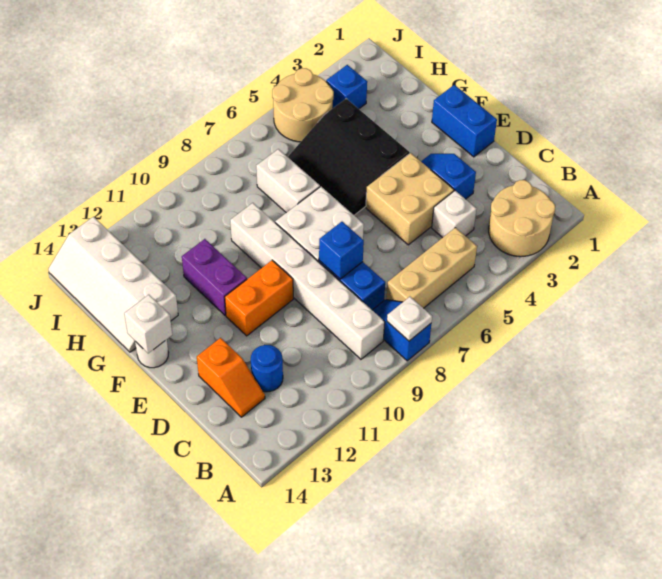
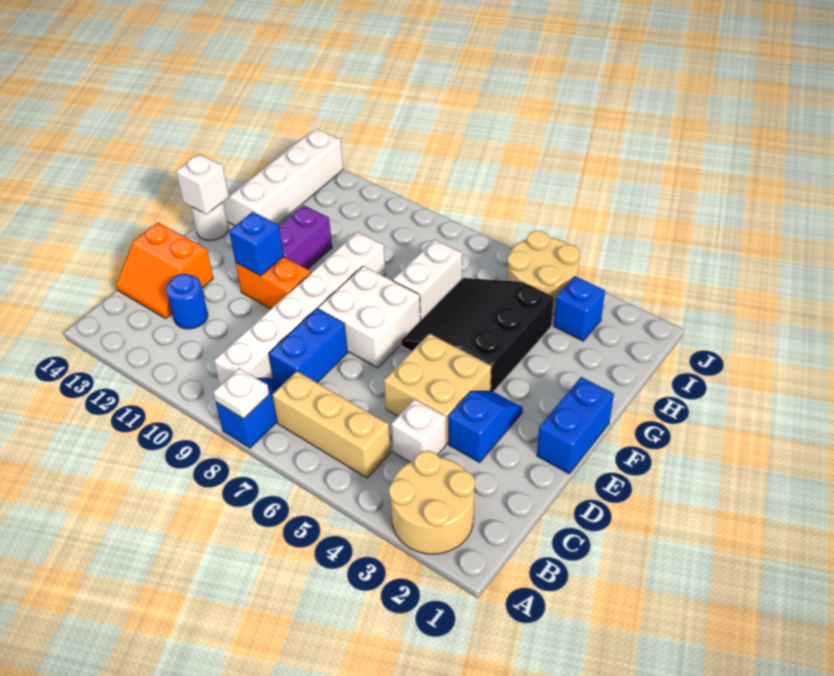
orange slope C13:D13 level 1 top D -> orange slope C13:D14 level 1 top D
blue brick D8 level 2 -> blue brick E11 level 2

